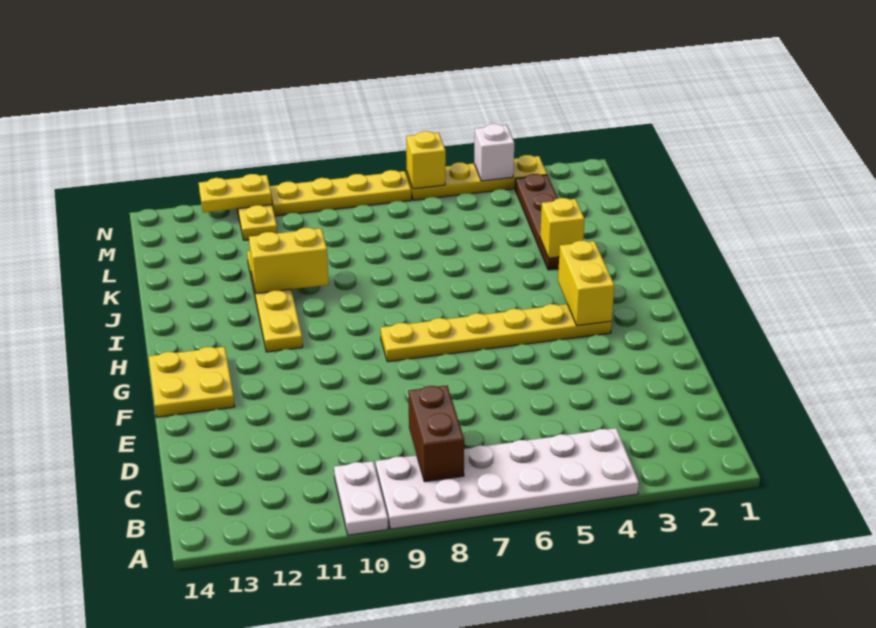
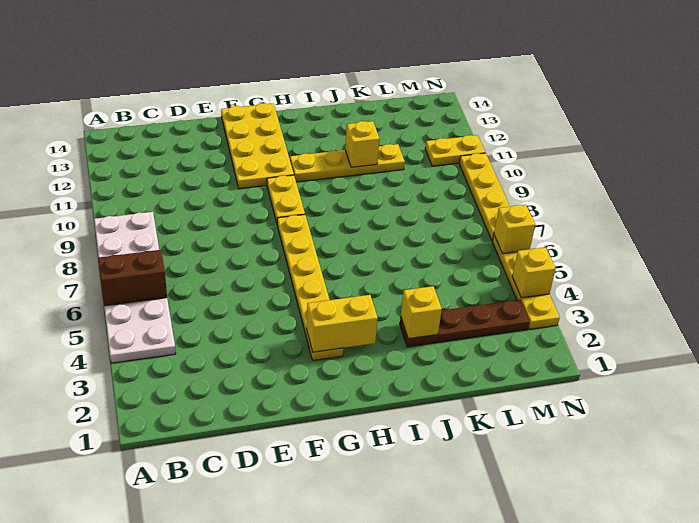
white plate A10:B10 level 1 -> none
brown brick B8:C8 level 2 -> brown brick A6:B6 level 2
yellow plate F13:G14 level 1 -> yellow plate F11:G14 level 1
yellow brick J10:J11 level 2 -> yellow brick J11 level 2
white brick N4 level 2 -> yellow brick N4 level 2
yellow plate N11:N12 level 2 -> yellow plate G9:G10 level 1

